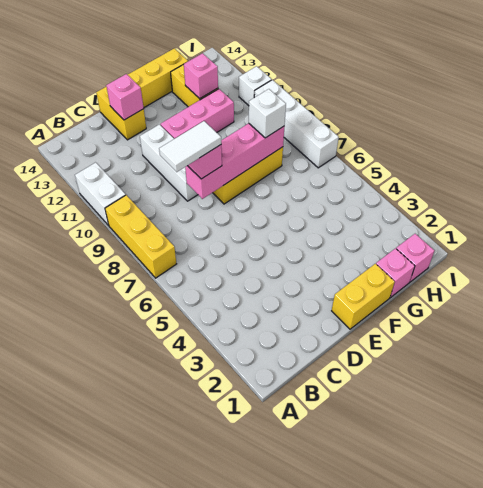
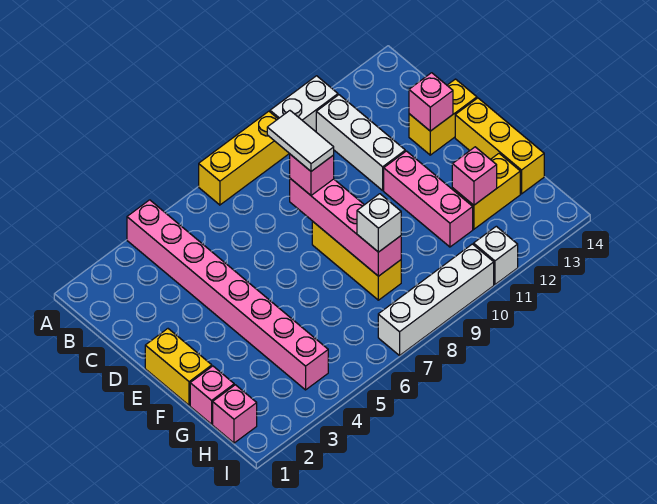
none -> pink brick A4:H4 level 1
white brick D9:D11 level 1 -> white brick B11:D11 level 1

